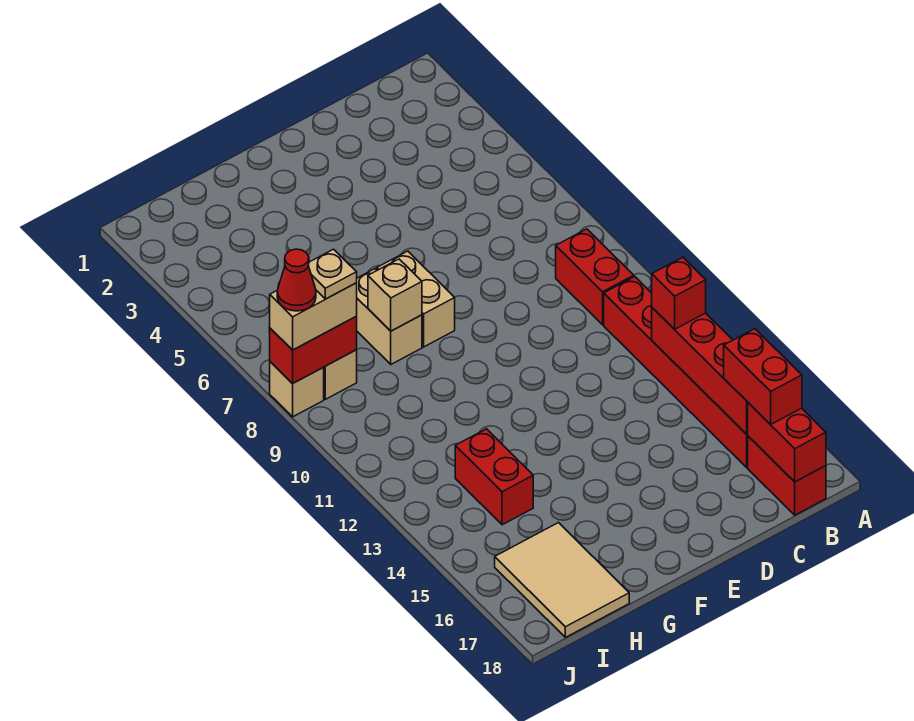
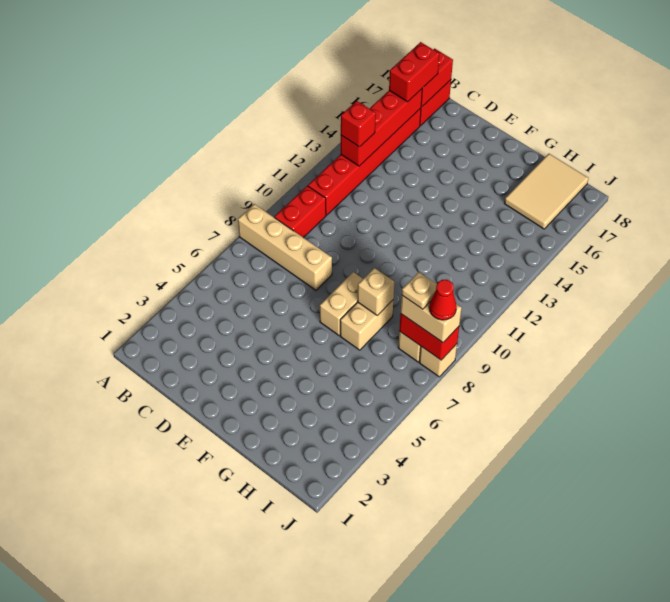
none -> tan brick A8:D8 level 1
red brick H13:H14 level 1 -> none

